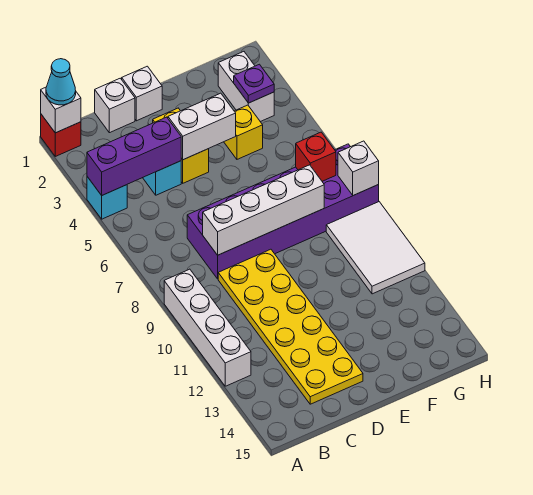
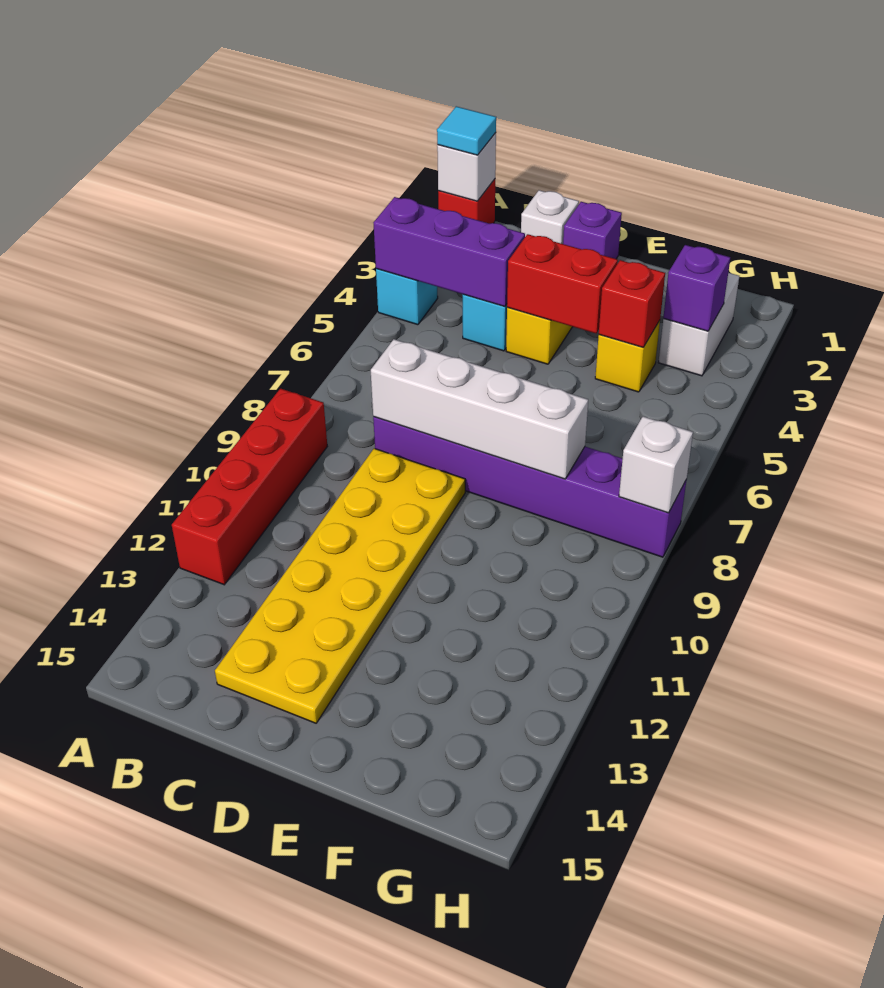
cyan cone A1 level 3 -> cyan tile A1 level 3
white brick A9:A12 level 1 -> red brick A9:A12 level 1
purple brick C7:H8 level 1 -> purple brick C8:H8 level 1
white brick D1 level 1 -> purple brick D1 level 1
white brick D4:E4 level 2 -> red brick D4:E4 level 2
purple plate G3 level 2 -> purple brick G3 level 2
red brick G7 level 2 -> red brick F4 level 2
white tile G9:H11 level 1 -> none

